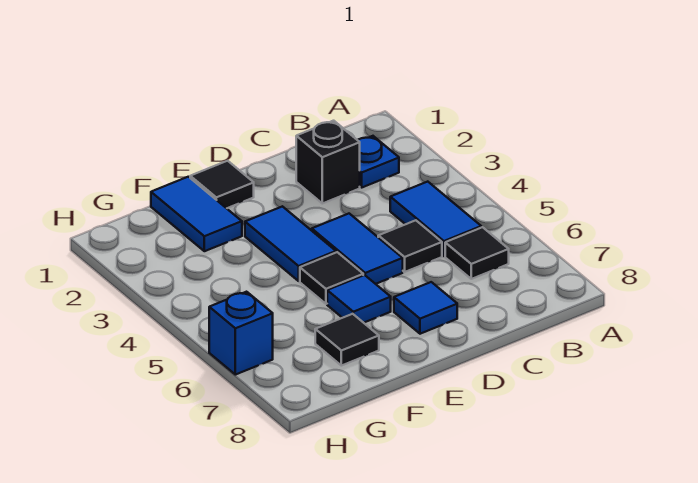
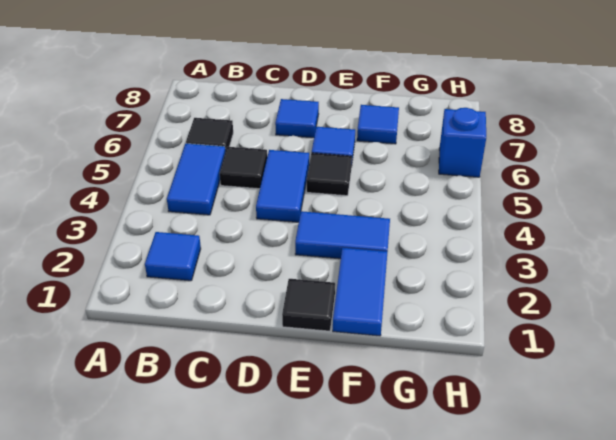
blue plate B2 level 1 -> blue tile B2 level 1
black brick C2 level 1 -> none
blue tile E3:E4 level 1 -> blue tile E3:F3 level 1
black tile F7 level 1 -> blue tile F7 level 1

